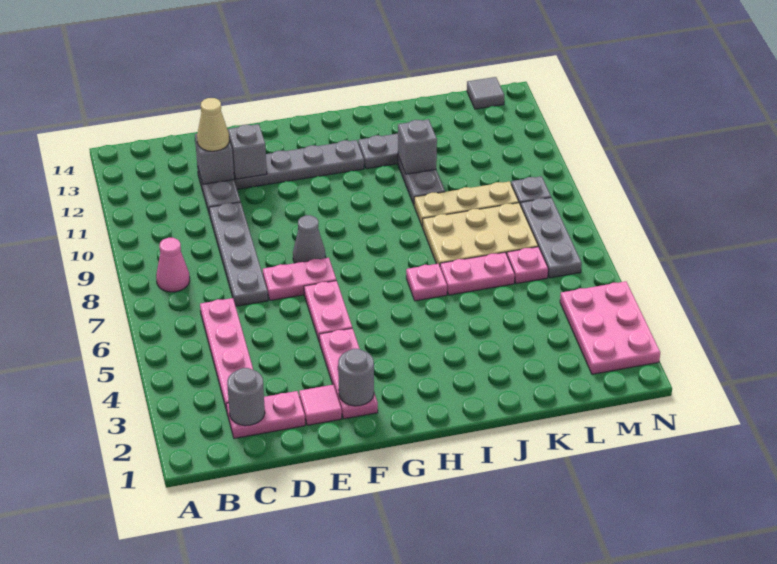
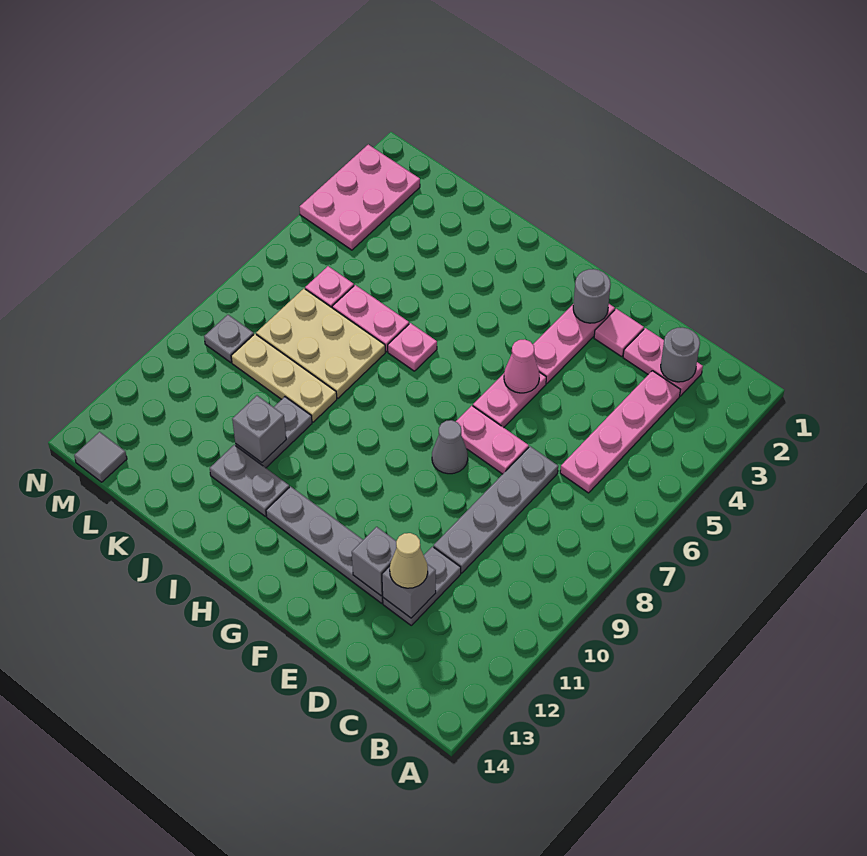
pink cone B8 level 1 -> pink cone F5 level 2
grey plate M6:M8 level 1 -> none

